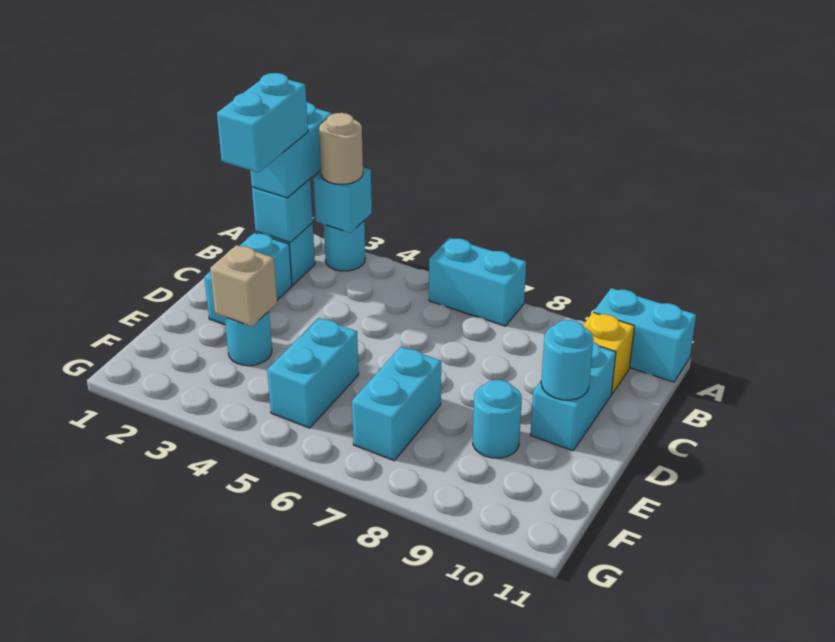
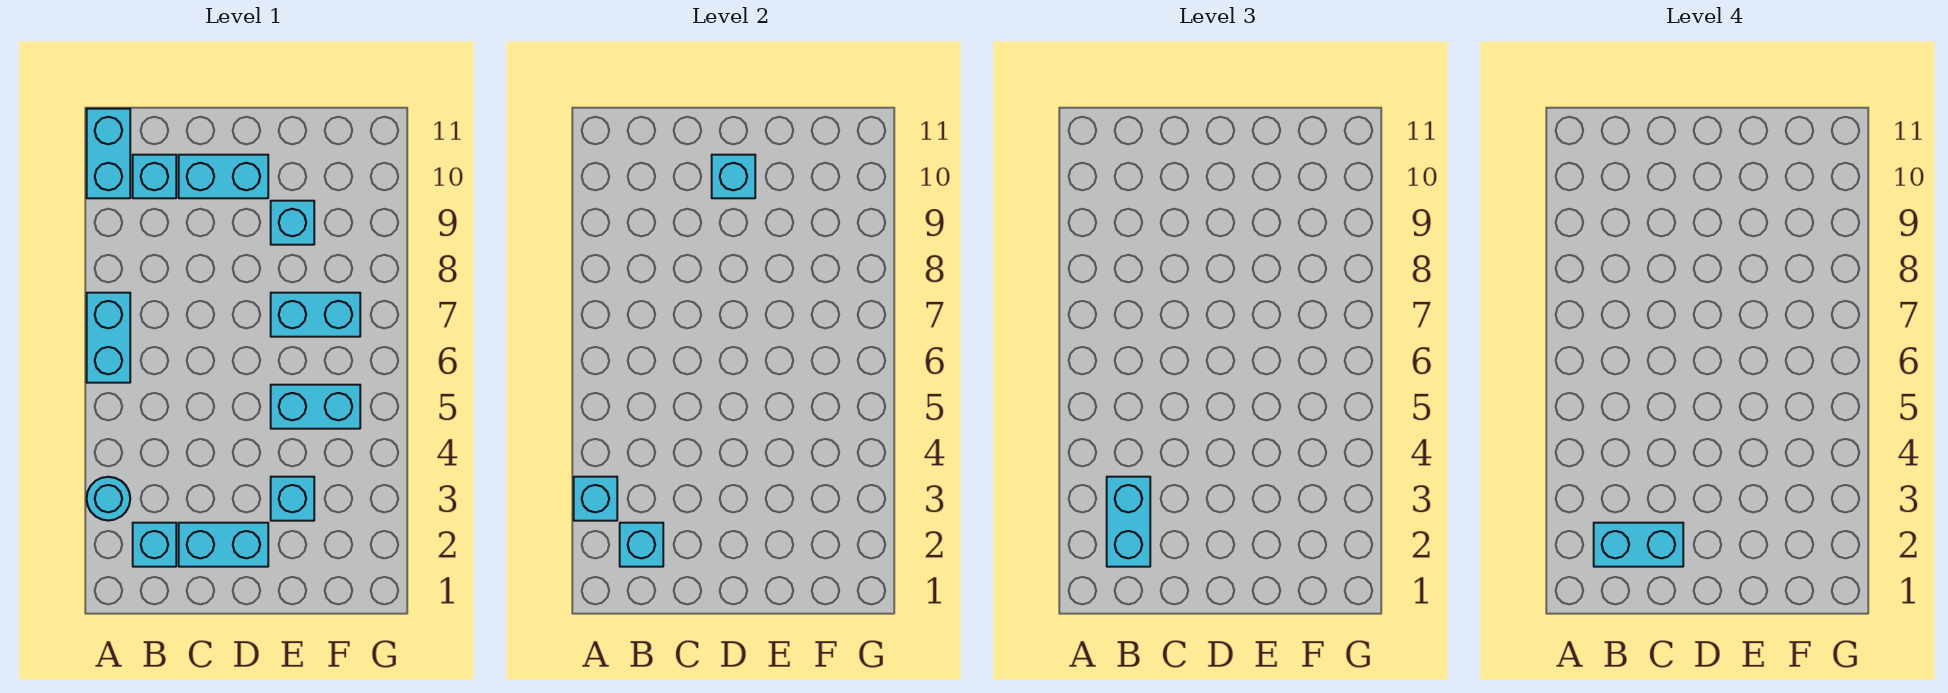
cyan brick A2:B2 level 3 -> cyan brick B2:B3 level 3
tan round brick A3 level 3 -> none
yellow brick B10 level 1 -> cyan brick B10 level 1
cyan round brick D10 level 2 -> cyan brick D10 level 2
cyan round brick E3 level 1 -> cyan brick E3 level 1
tan brick E3 level 2 -> none
cyan round brick E9 level 1 -> cyan brick E9 level 1

